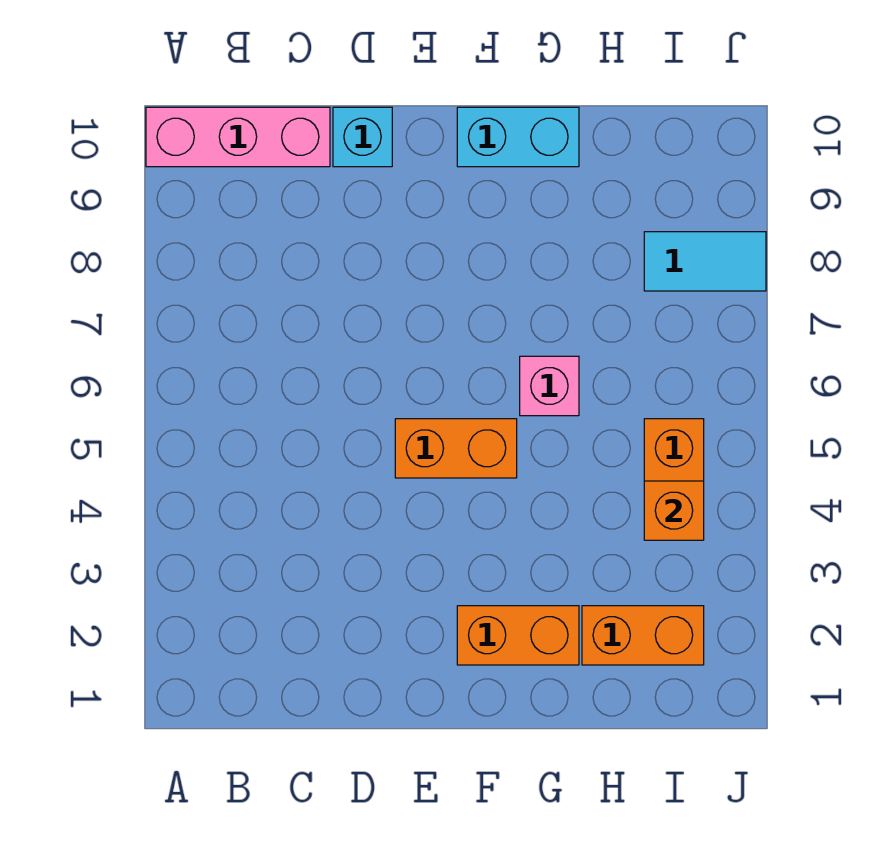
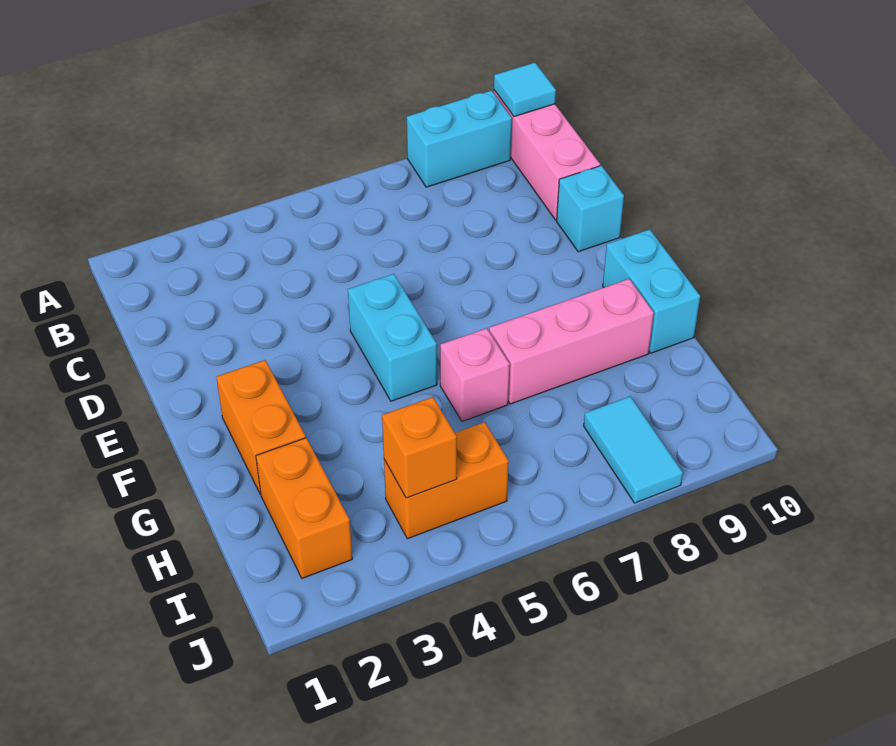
none -> cyan brick A8:A9 level 1
none -> cyan tile A10 level 2
orange brick E5:F5 level 1 -> cyan brick E5:F5 level 1
none -> pink brick G7:G9 level 1

